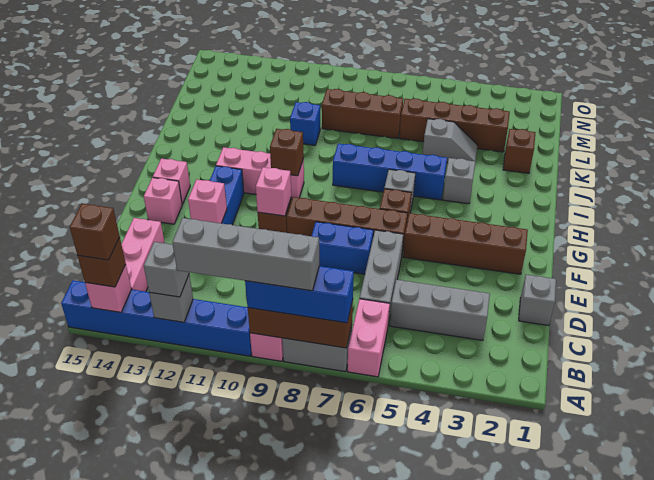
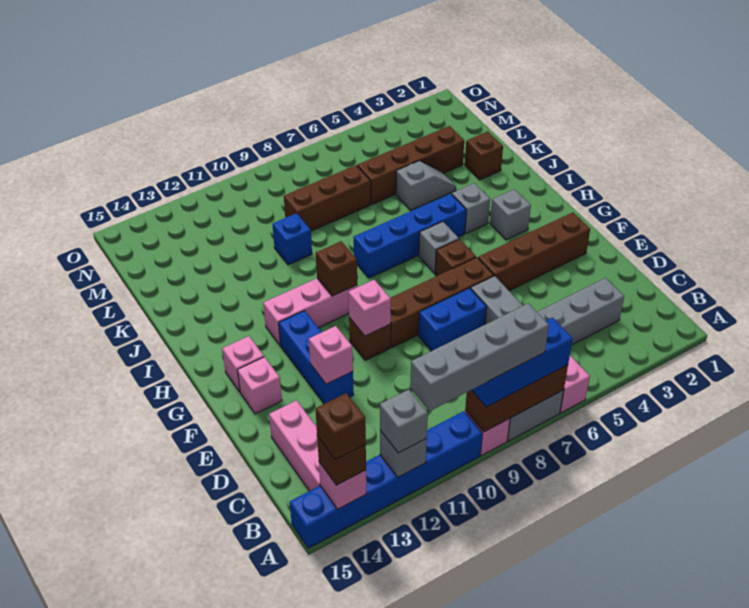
grey brick D1 level 1 -> grey brick H3 level 1

